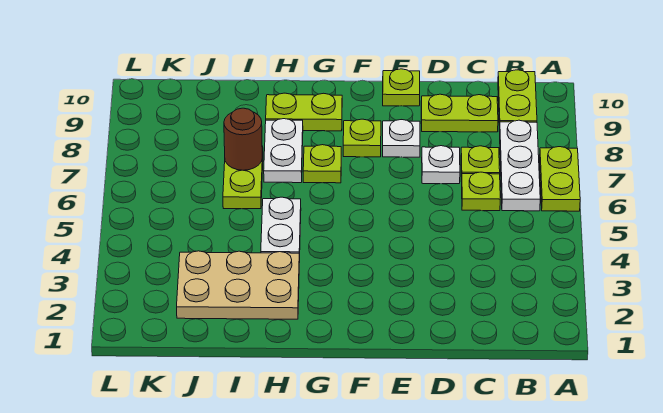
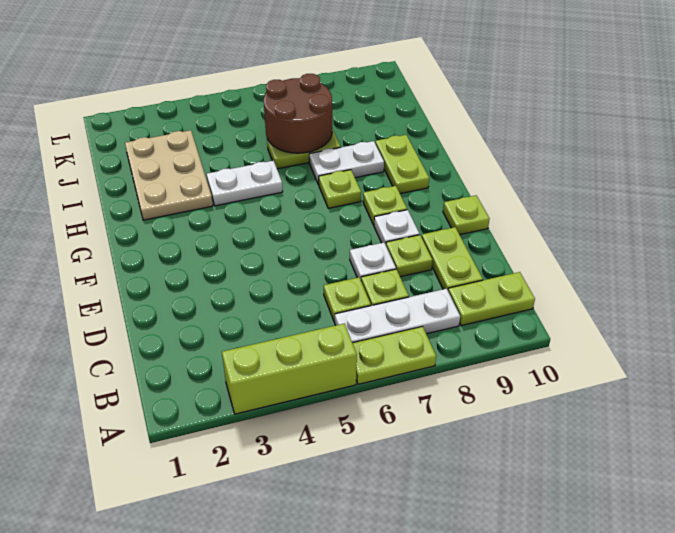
none -> lime brick A3:A5 level 1
none -> lime plate D8 level 1
brown round brick I7 level 2 -> brown round brick I6:J7 level 2

